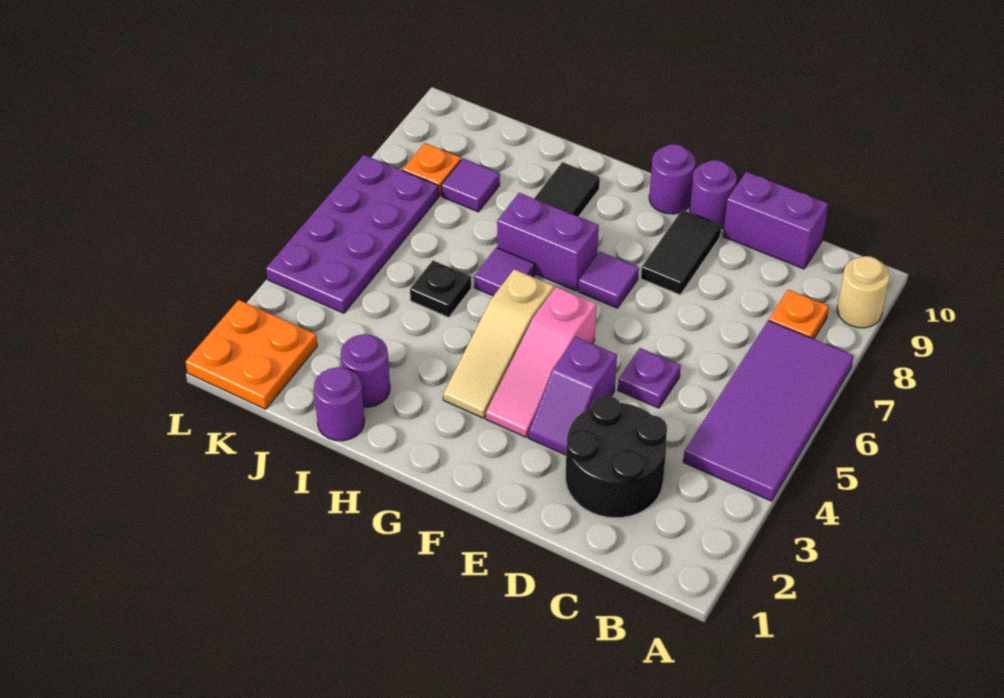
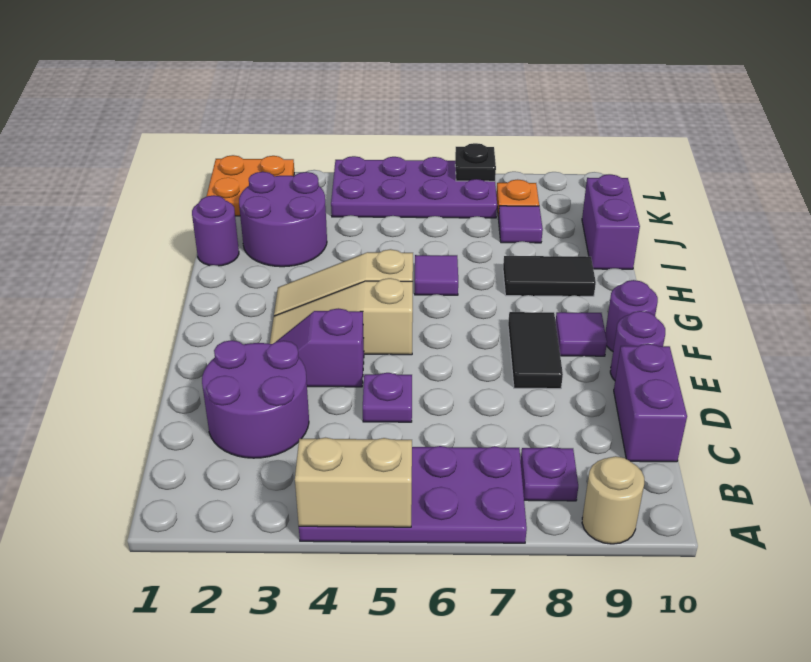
purple tile A4:B7 level 1 -> purple plate A4:B7 level 1
none -> tan brick A4:A5 level 2
orange plate B8 level 1 -> purple plate B8 level 1
black round brick C2:D3 level 1 -> purple round brick C2:D3 level 1
black tile E8:E9 level 1 -> black tile E8:F8 level 1
pink slope F3:F5 level 1 top 5 -> tan slope F3:F5 level 1 top 5
purple tile F7 level 1 -> purple tile F9 level 1
purple brick G7:H7 level 1 -> purple brick I10:J10 level 1
purple round brick I2 level 1 -> purple round brick I2:J3 level 1
black plate I5 level 1 -> black plate L7 level 2

